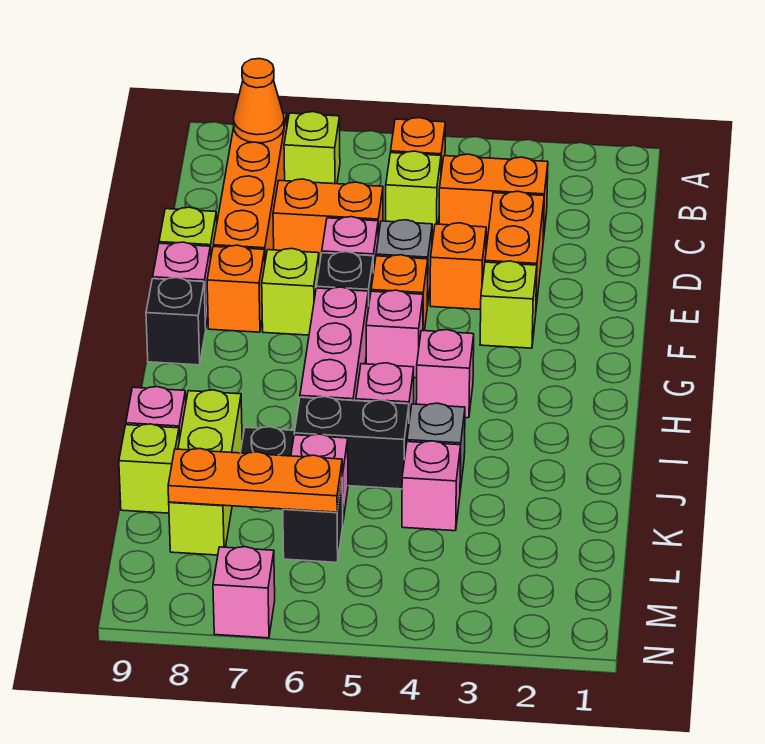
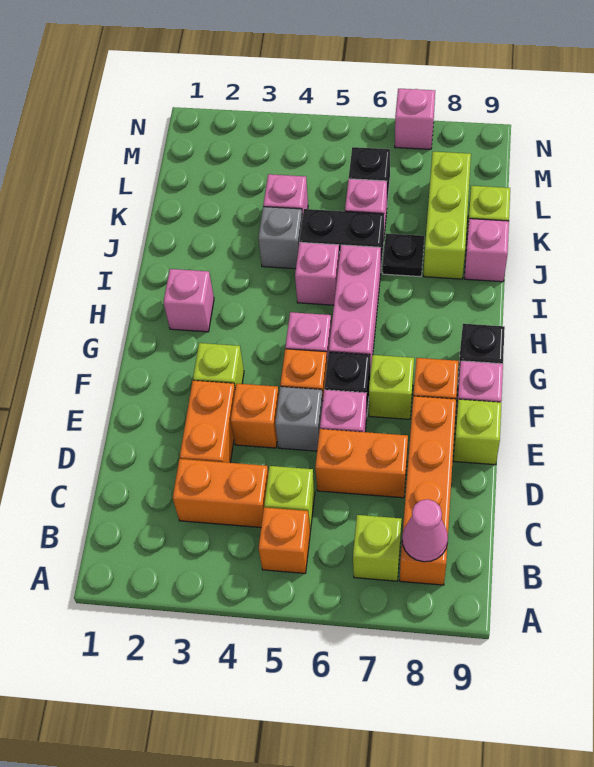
orange cone B8 level 2 -> pink cone B8 level 2
pink brick H4 level 1 -> pink brick H2 level 1
orange plate L6:L8 level 2 -> none

